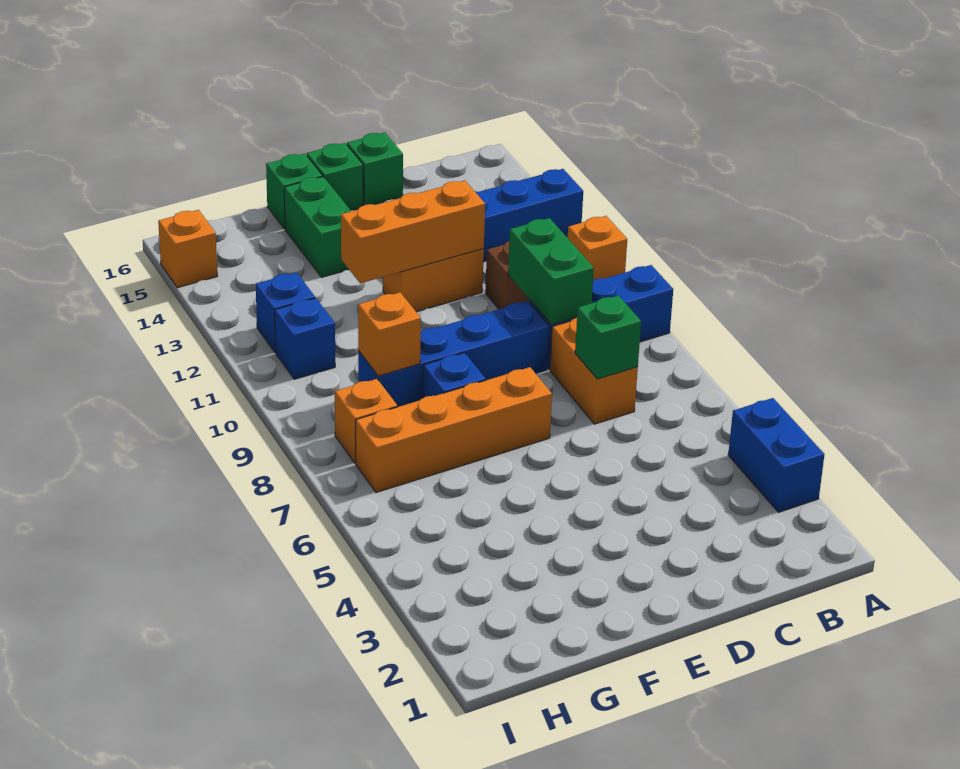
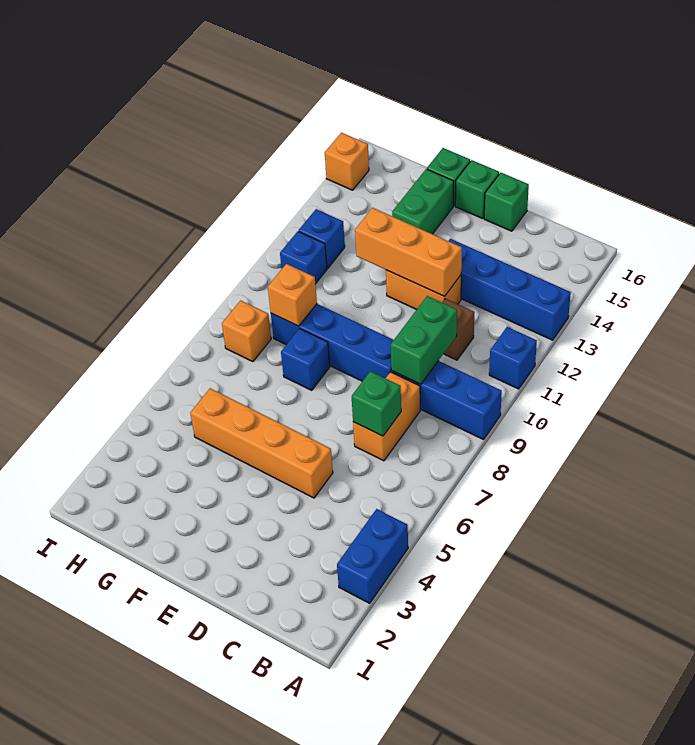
orange brick A11 level 1 -> blue brick A11 level 1
orange brick E7:H7 level 1 -> orange brick D5:G5 level 1

